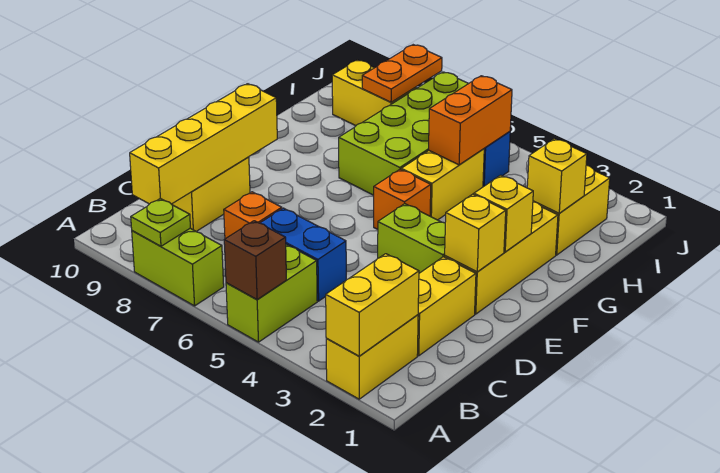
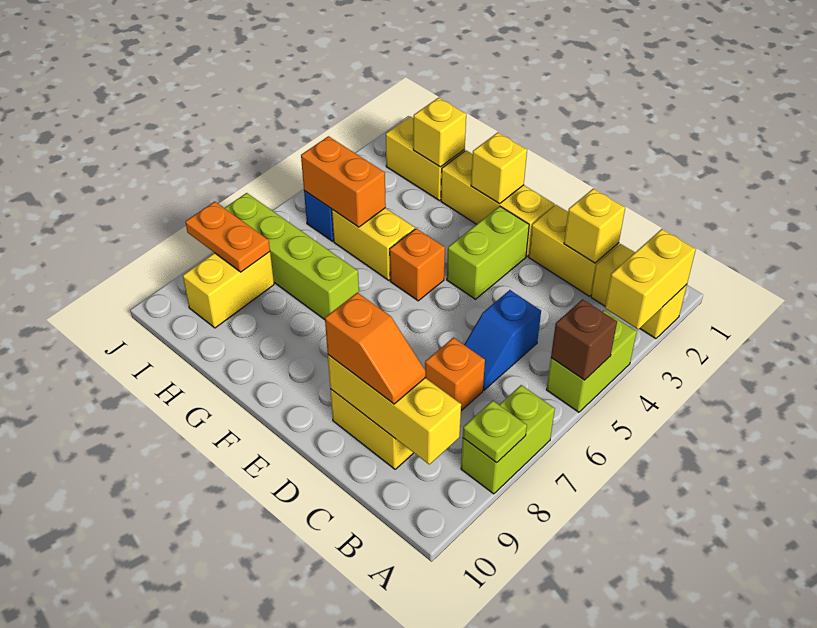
yellow brick A2:B2 level 2 -> yellow brick A2:A3 level 2
lime brick A5:B5 level 1 -> lime brick A4:A5 level 1
yellow brick B9:E9 level 2 -> yellow brick B9:D9 level 2
blue brick C5:C6 level 1 -> blue slope C5:C6 level 1 top 5
none -> orange slope C9:D9 level 3 top D
yellow brick E2 level 2 -> yellow brick C2 level 2
lime brick G6:J7 level 1 -> lime brick G7:J7 level 1

